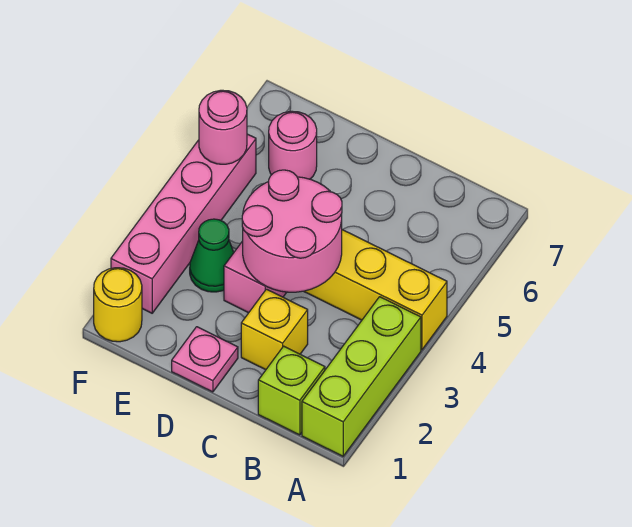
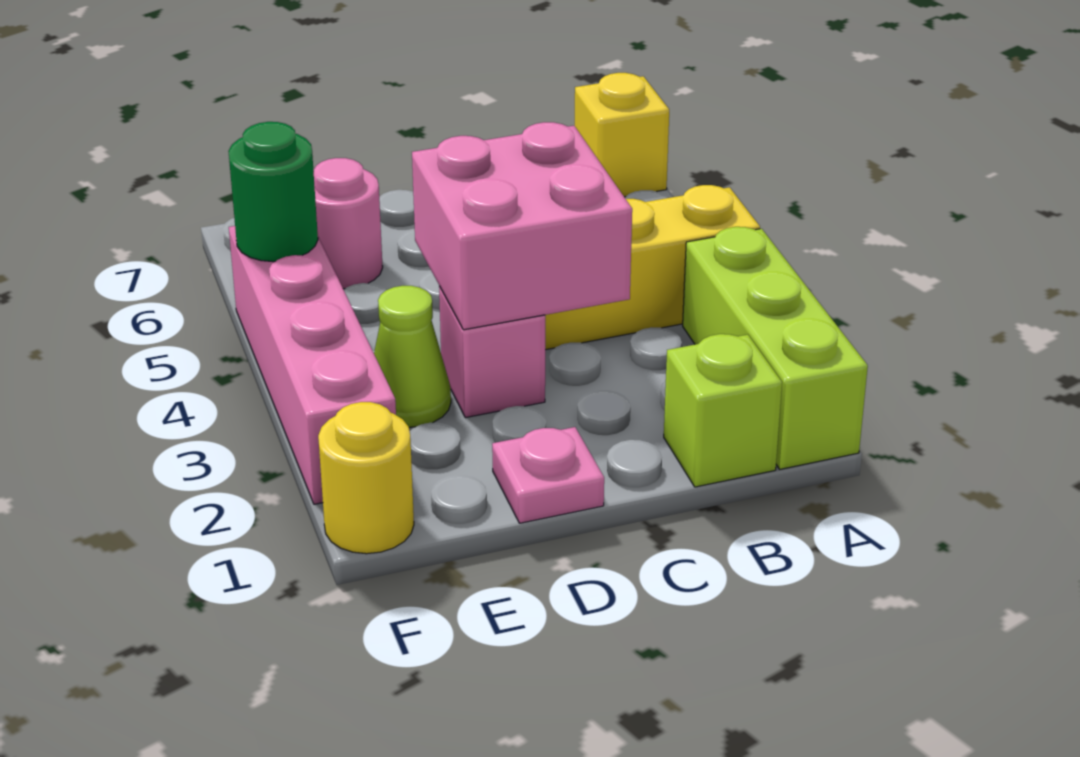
yellow brick C2 level 1 -> yellow brick A7 level 1
pink round brick C3:D4 level 2 -> pink brick C3:D4 level 2
green cone E3 level 1 -> lime cone E3 level 1
pink round brick F5 level 2 -> green round brick F5 level 2

